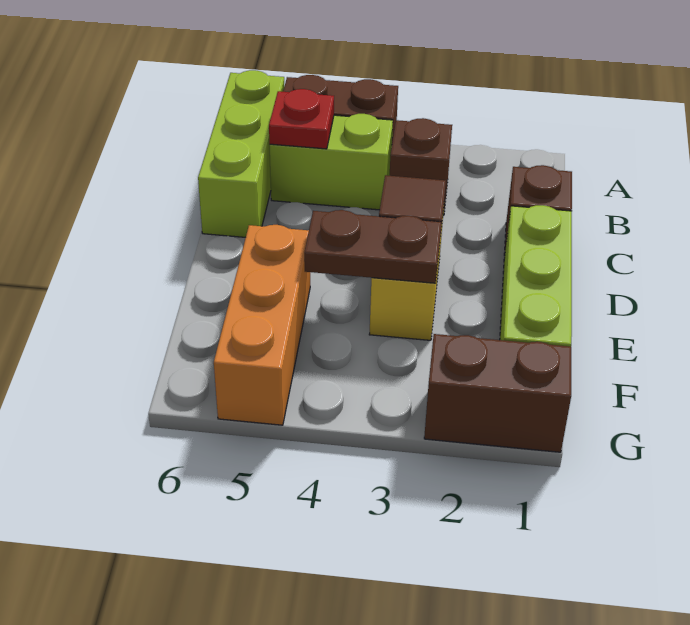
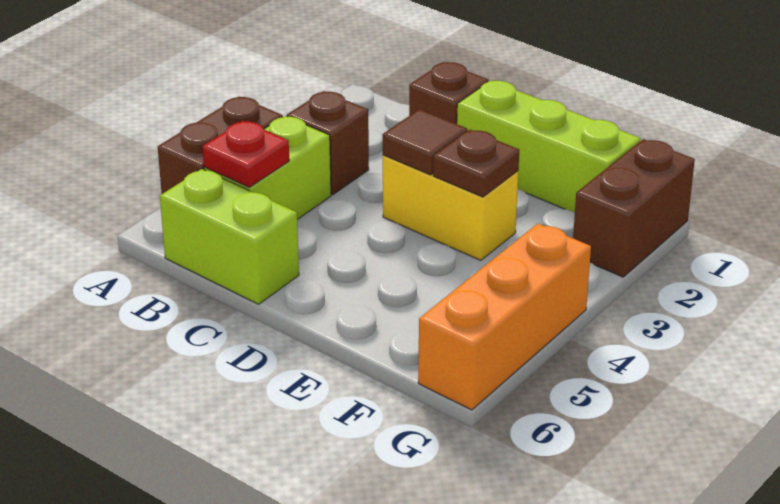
lime brick A6:C6 level 1 -> lime brick B6:C6 level 1
brown plate E3:E4 level 2 -> brown plate E3 level 2
orange brick E5:G5 level 1 -> orange brick G4:G6 level 1

